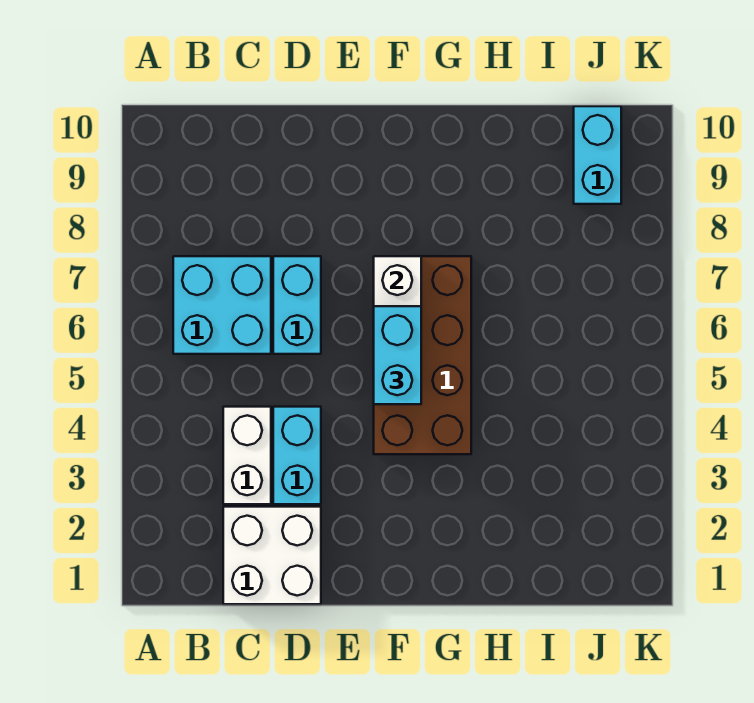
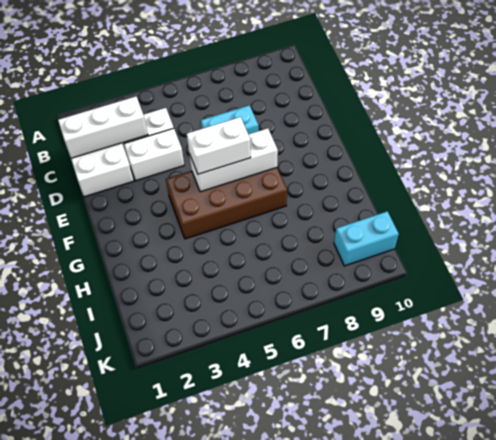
cyan brick B6:C7 level 1 -> none
none -> white brick C1:C3 level 2
cyan brick D3:D4 level 1 -> white brick D3:D4 level 1
cyan brick F5:F6 level 3 -> white brick F5:F6 level 3

